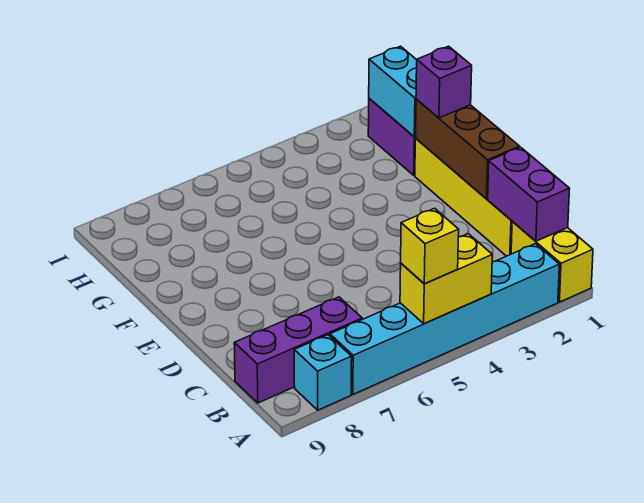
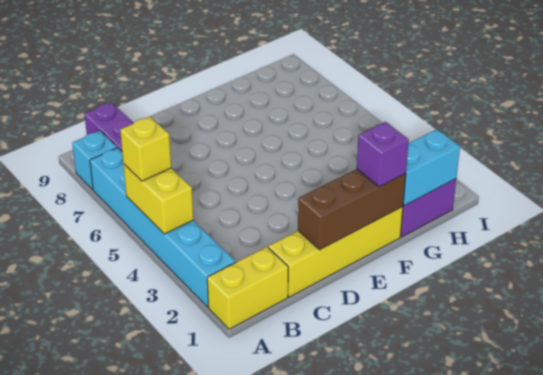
purple brick B1:C1 level 2 -> none

